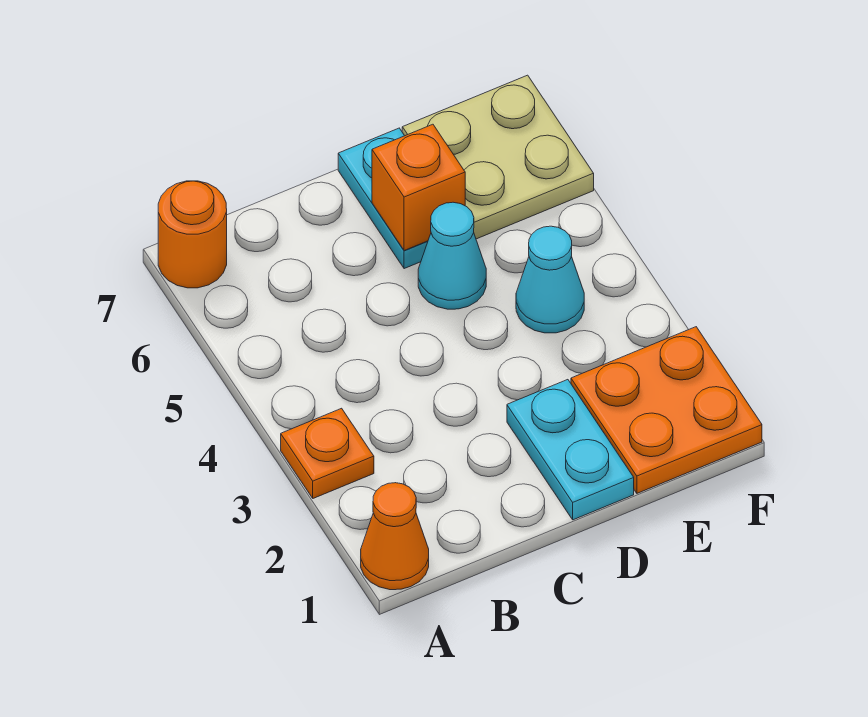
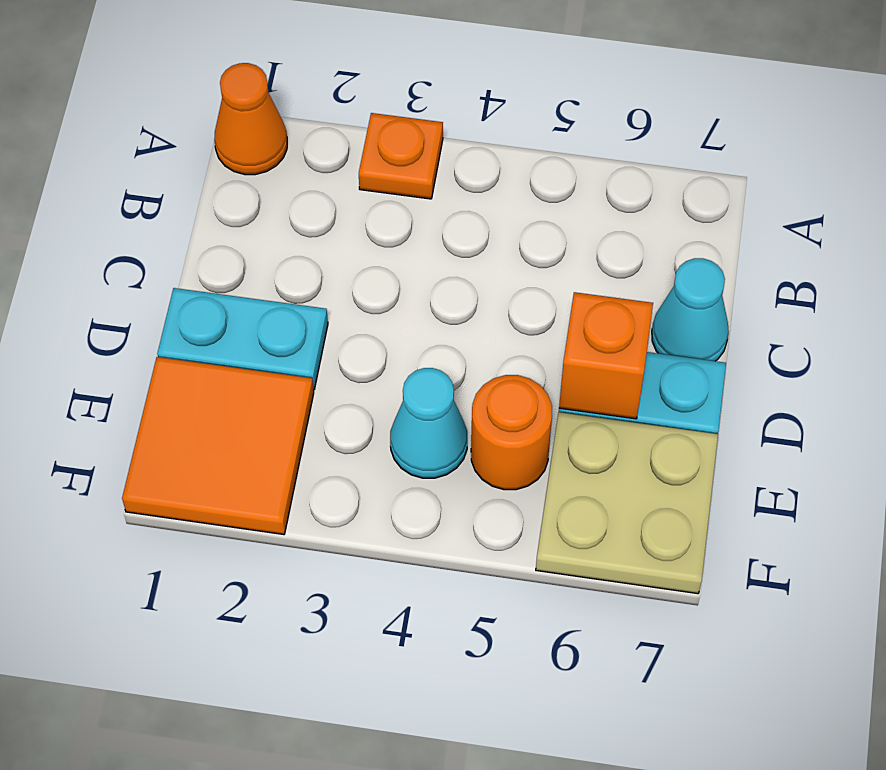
orange round brick A7 level 1 -> orange round brick E5 level 1
cyan cone D5 level 1 -> cyan cone C7 level 1
orange plate E1:F2 level 1 -> orange tile E1:F2 level 1

